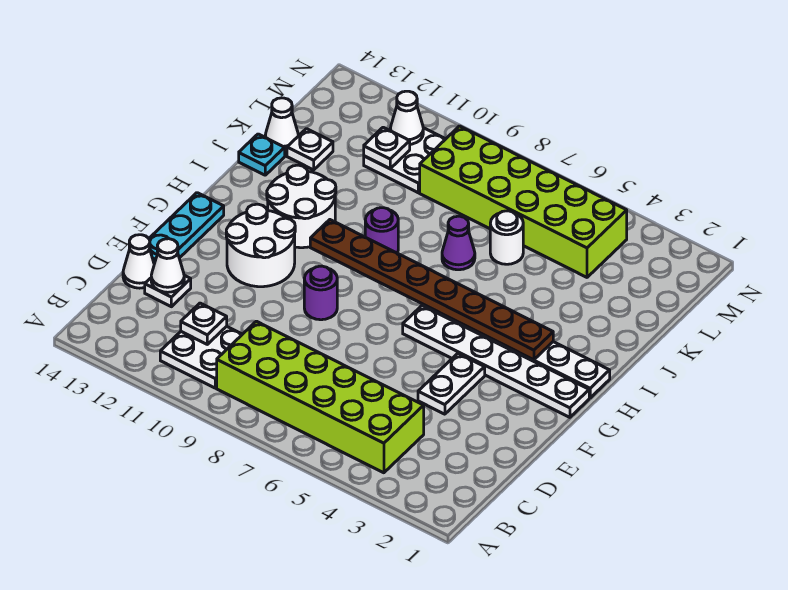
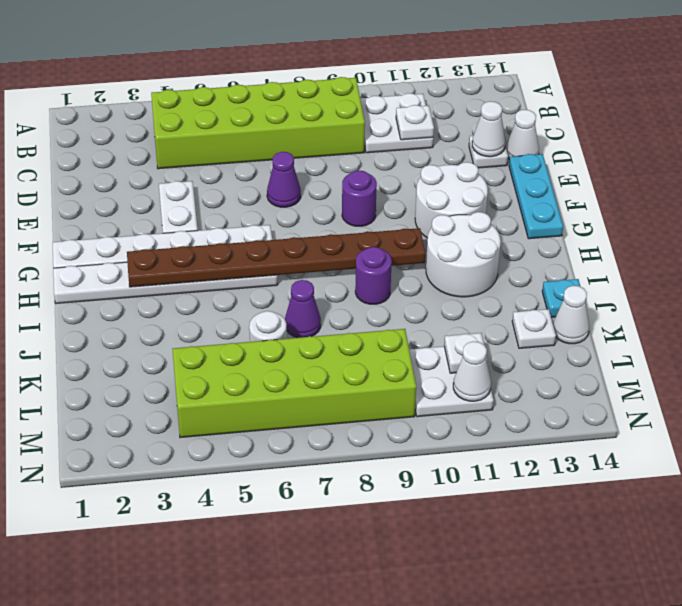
none -> purple cone E7 level 1

